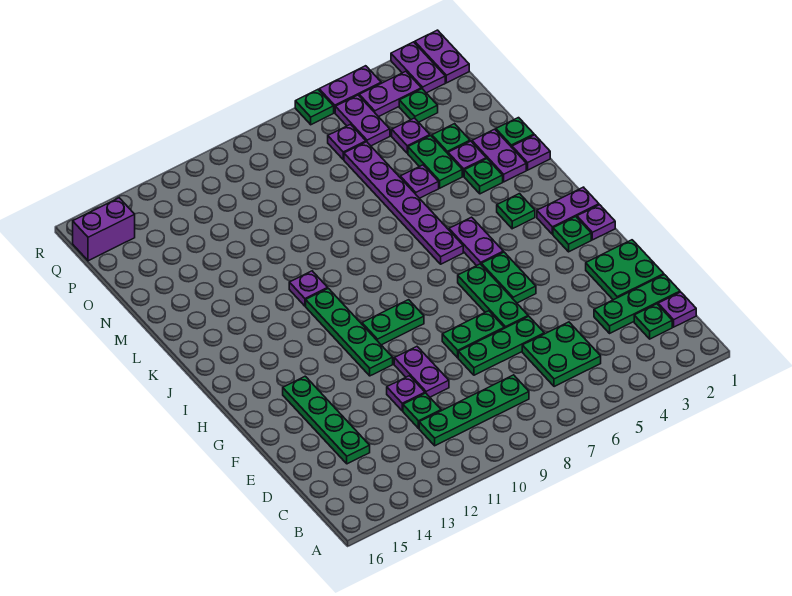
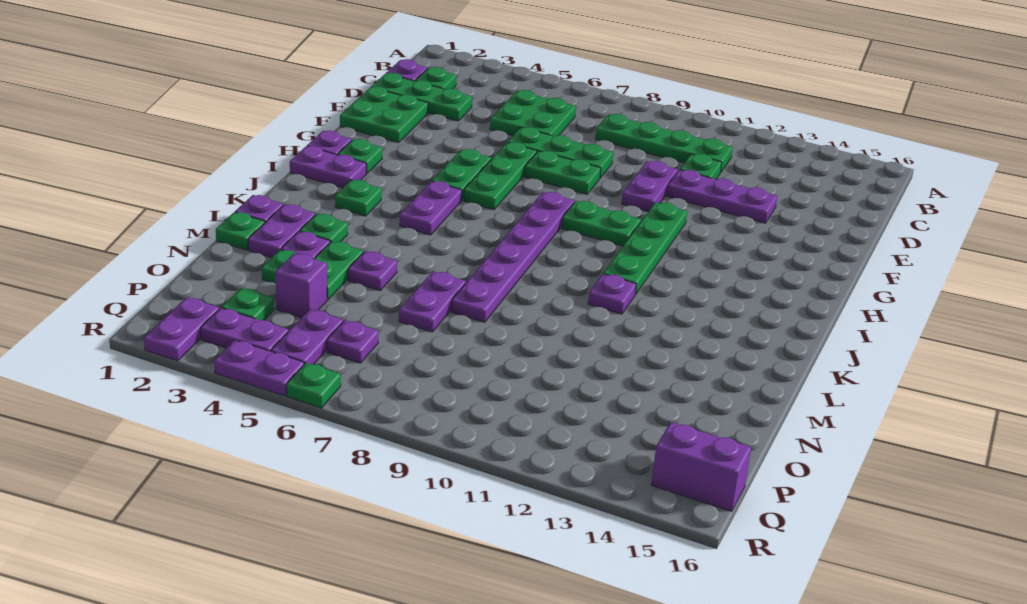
green plate D14:G14 level 1 -> none
purple plate E11 level 1 -> purple plate E11:E13 level 1
purple plate J6:O6 level 1 -> purple plate H8:M8 level 1
purple plate O4 level 1 -> purple brick O4 level 1
purple plate Q1:R1 level 1 -> purple plate M7:N7 level 1

